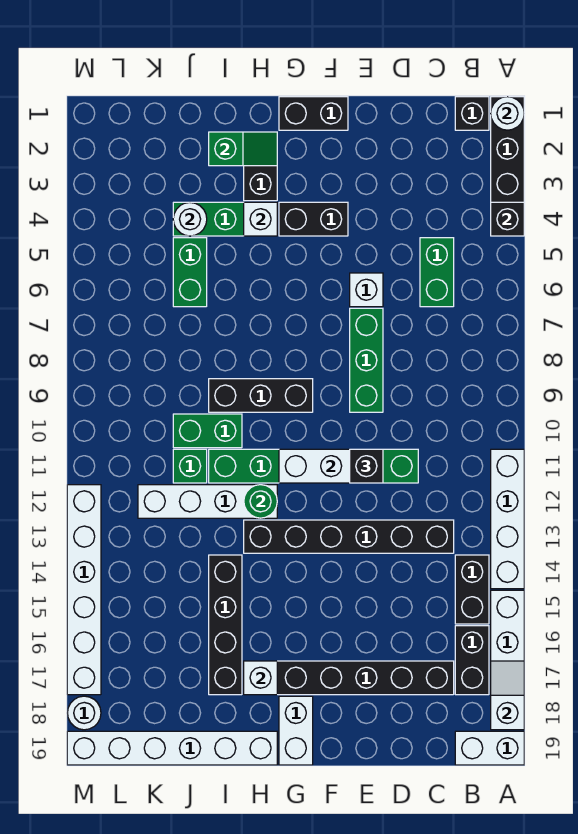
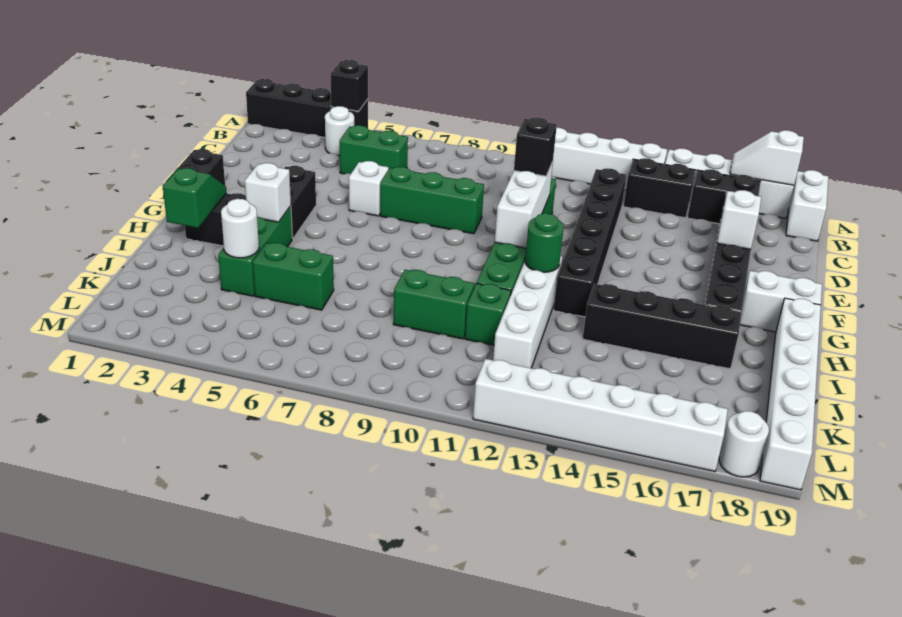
white round brick A1 level 2 -> white round brick B4 level 1
black brick B1 level 1 -> none
black brick G9:I9 level 1 -> none
white brick H17 level 2 -> white brick E17 level 2
green brick I10:J10 level 1 -> green brick J9:J10 level 1

